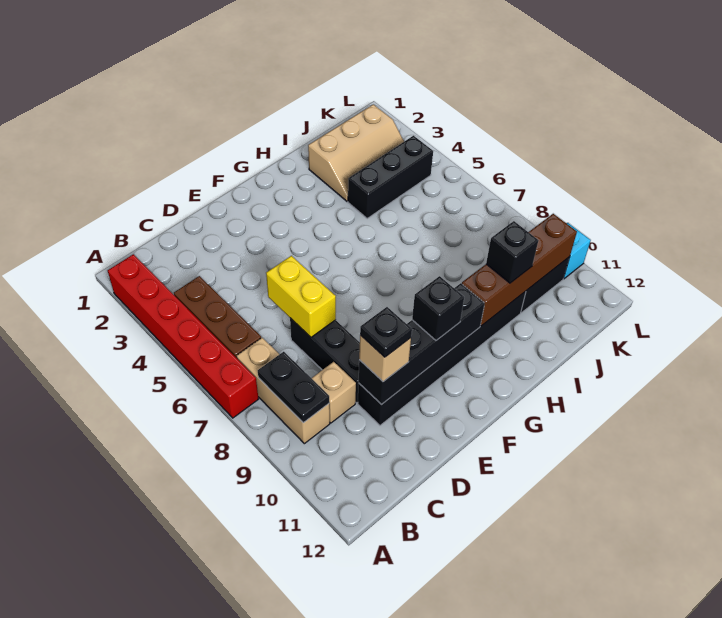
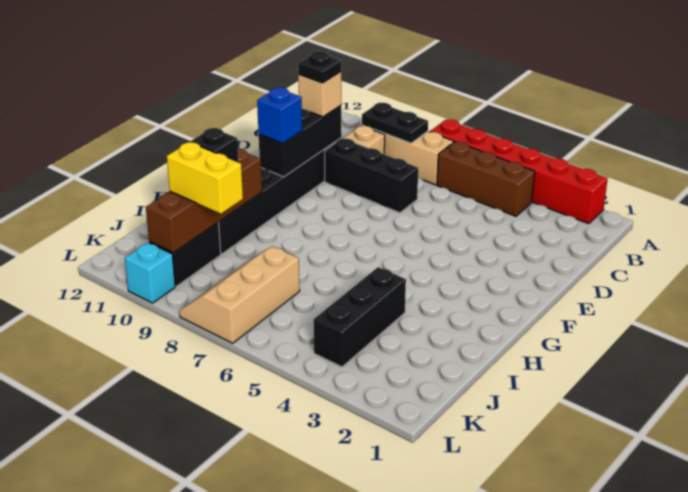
yellow brick D6:D7 level 2 -> yellow brick J9:J10 level 3
black brick D10:G10 level 2 -> black brick D10:F10 level 2
black brick F10 level 3 -> blue brick F10 level 3
tan slope I2:K3 level 1 top 2 -> tan slope J7:L8 level 1 top 7

